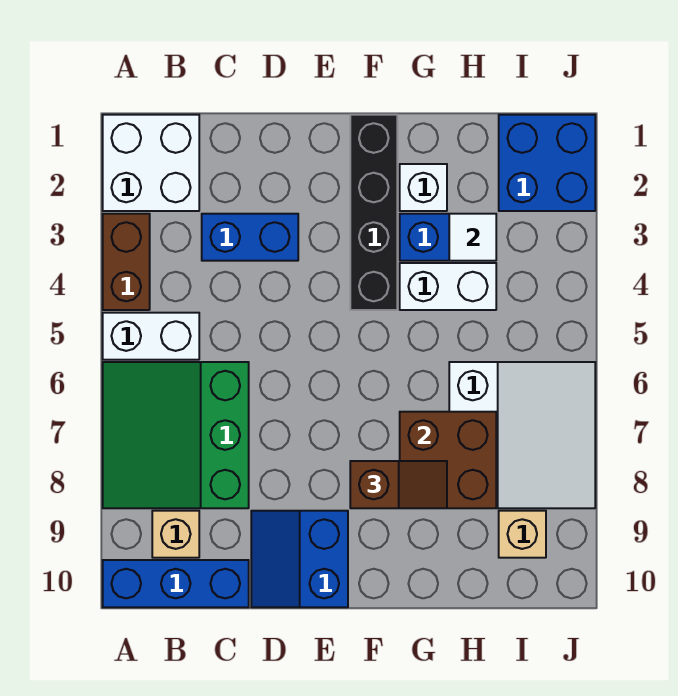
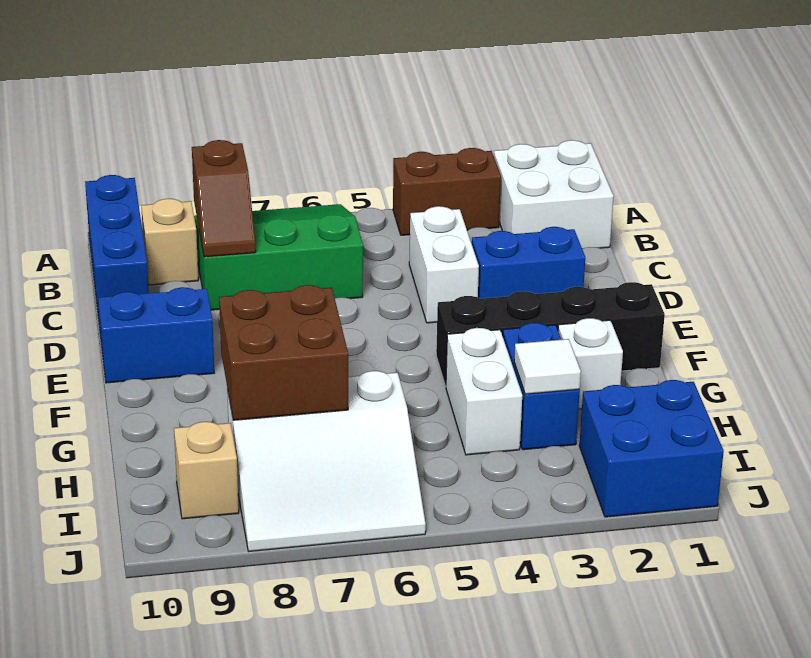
white brick A5:B5 level 1 -> white brick C4:D4 level 1
blue brick C3:D3 level 1 -> blue brick D2:D3 level 1
brown slope F8:G8 level 3 top F -> brown slope B8:C8 level 2 top B

